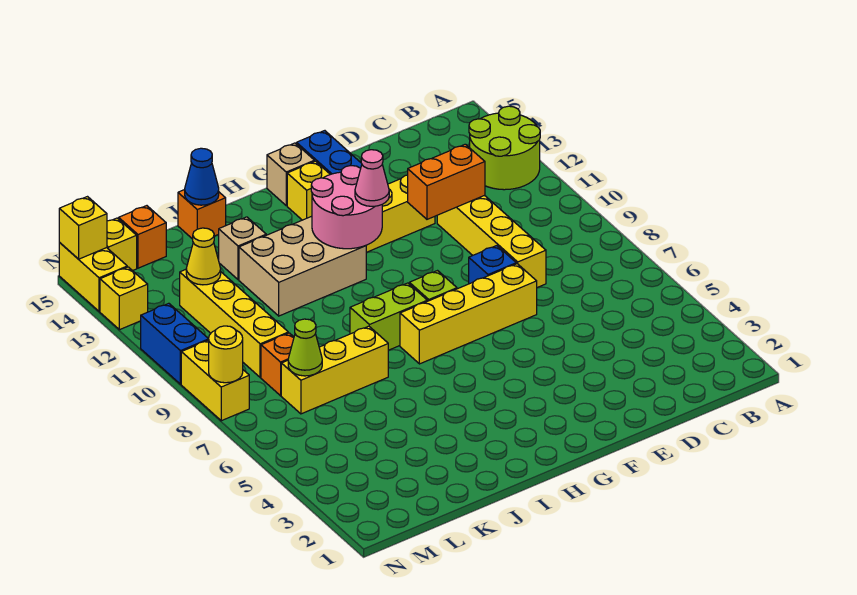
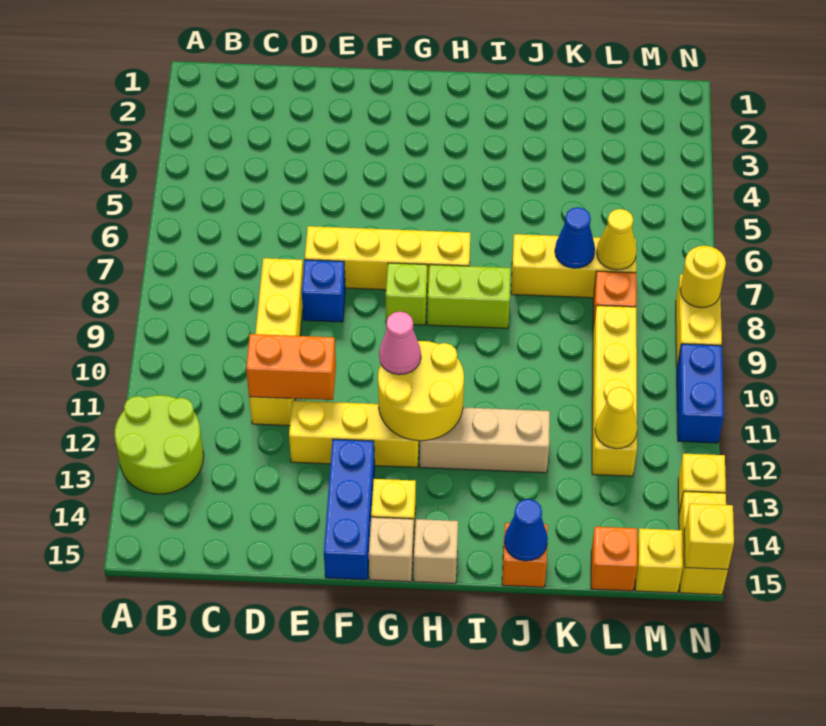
pink round brick G11:H12 level 2 -> yellow round brick G11:H12 level 2
tan brick H11:J12 level 1 -> tan brick H12:J12 level 1
tan brick J13 level 1 -> tan brick H15 level 1
none -> blue cone K7 level 2
lime cone L7 level 2 -> yellow cone L7 level 2

